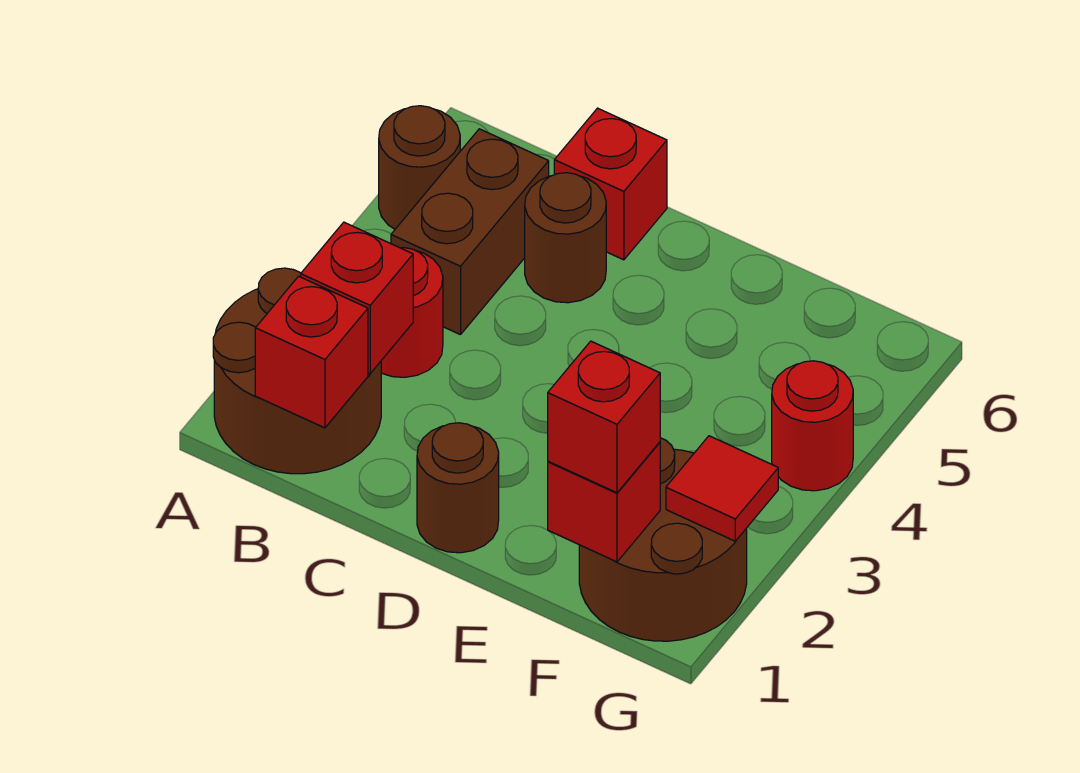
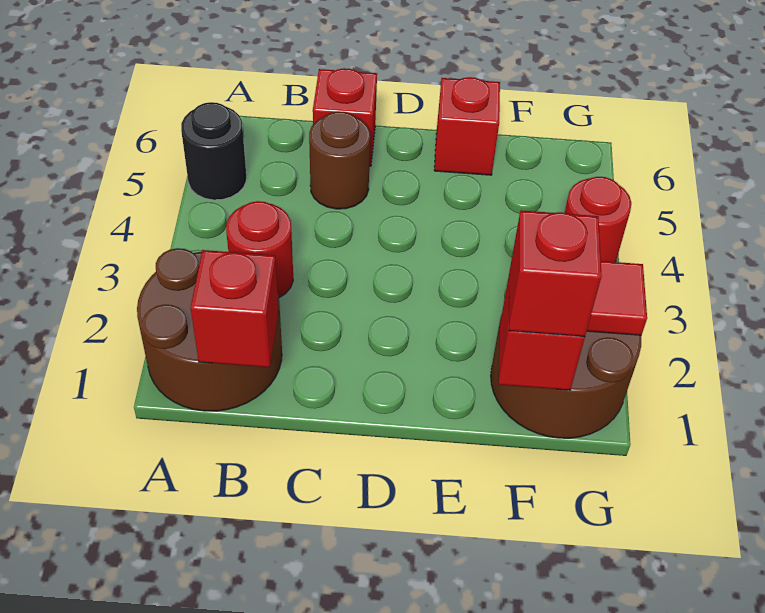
brown round brick A5 level 1 -> black round brick A5 level 1
red brick B2 level 2 -> red brick E6 level 1
brown brick B4:B5 level 1 -> none
brown round brick D1 level 1 -> none

